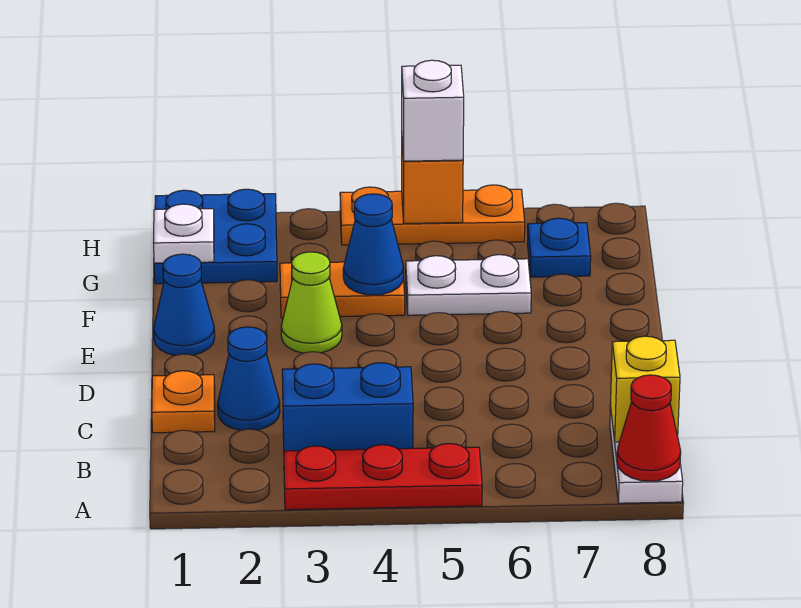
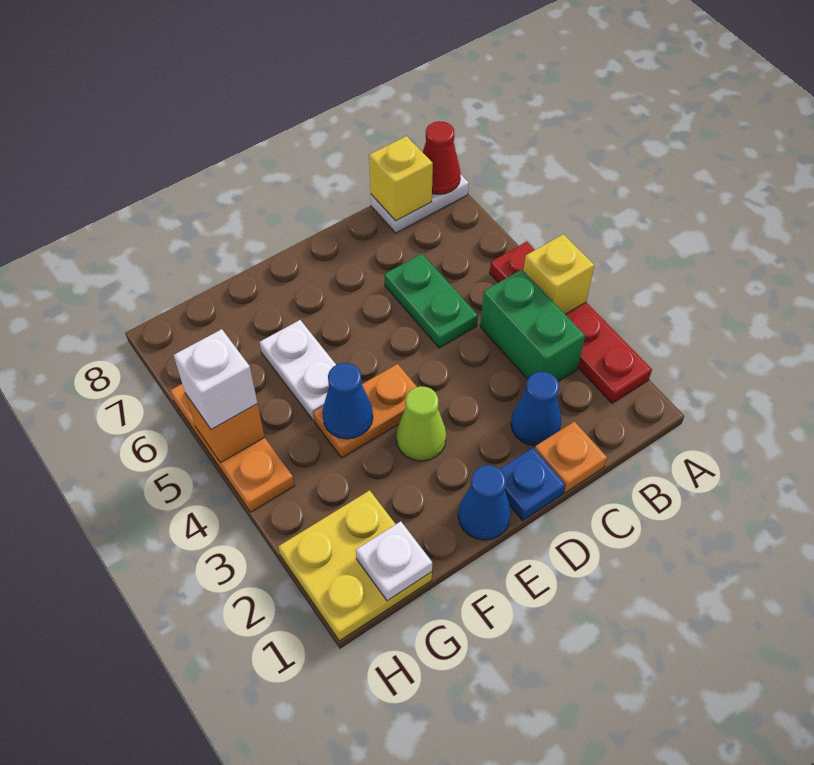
red plate A3:A5 level 1 -> red plate A2:A5 level 1
none -> yellow brick A4 level 2
blue brick B3:B4 level 1 -> green brick B3:B4 level 1
none -> green plate C5:C6 level 1
orange plate F3:F4 level 1 -> orange plate E4:F4 level 1
blue plate G1:H2 level 1 -> yellow plate G1:H2 level 1
blue plate G7 level 1 -> blue plate D1 level 1

